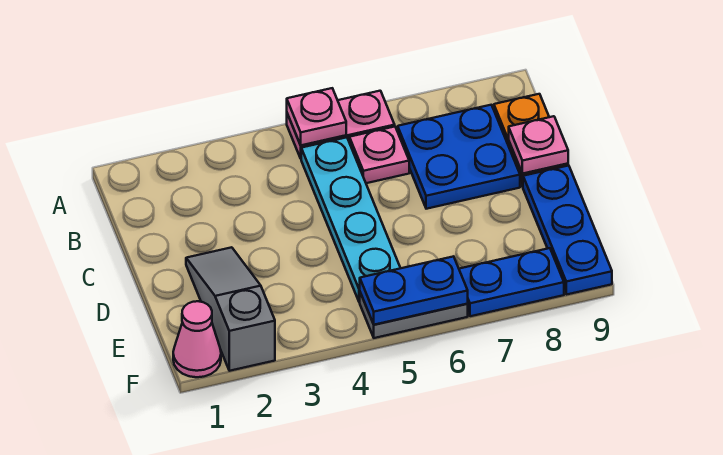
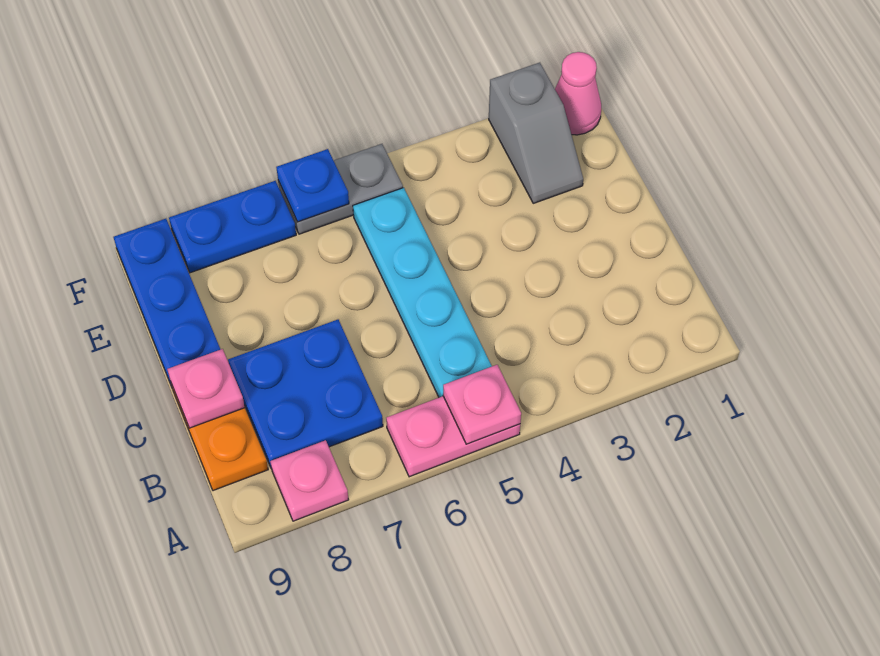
pink plate B6 level 1 -> pink plate A8 level 1
grey slope D2:F2 level 1 top F -> grey slope E2:F2 level 1 top F
blue plate F5:F6 level 2 -> blue plate F6 level 2

